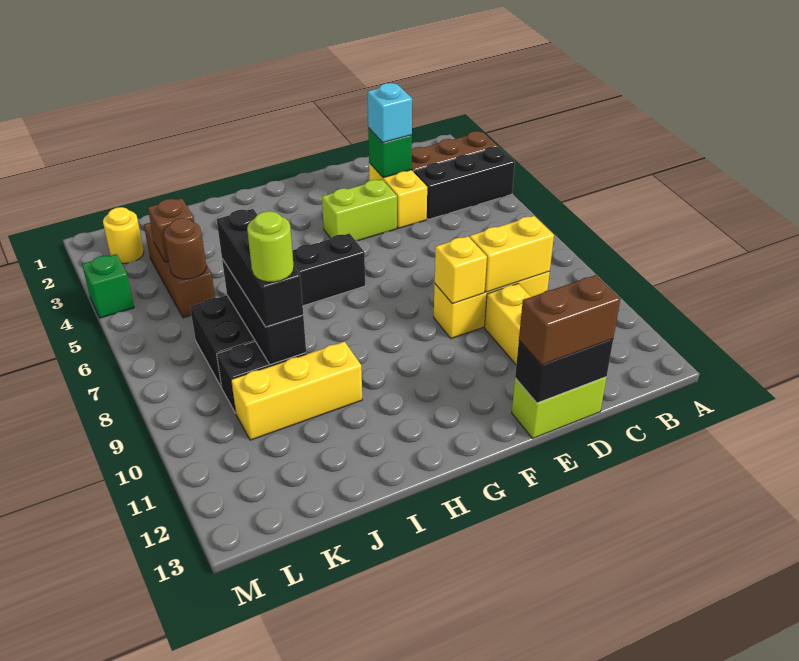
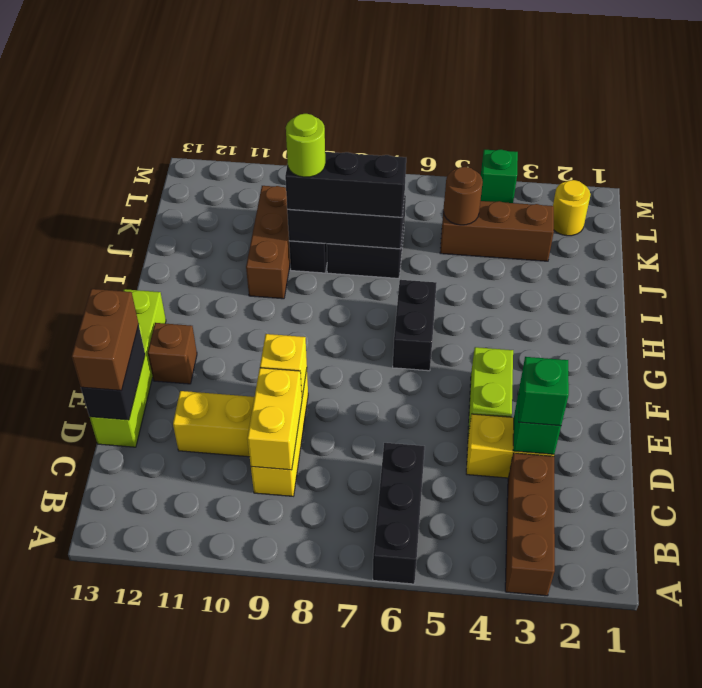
black brick A4:C4 level 1 -> black brick A6:C6 level 1
cyan brick D3 level 3 -> green brick D3 level 3
lime brick D13:E13 level 1 -> lime brick D13:G13 level 1
yellow brick I10:K10 level 1 -> brown brick I10:K10 level 1
brown brick K4 level 2 -> brown brick F12 level 1

